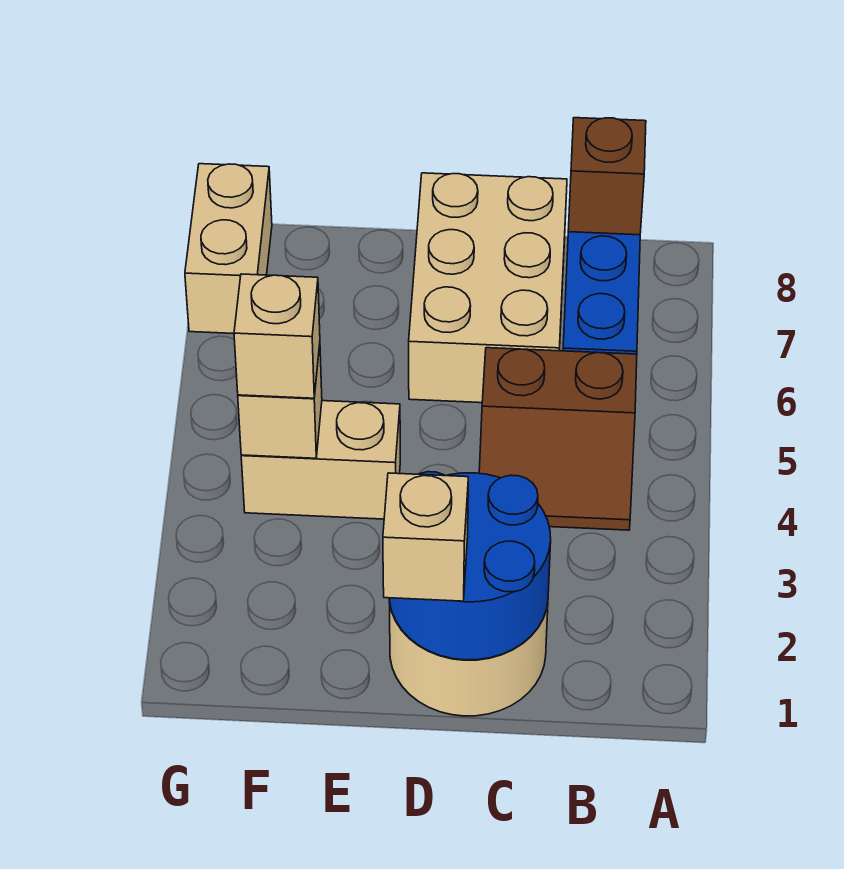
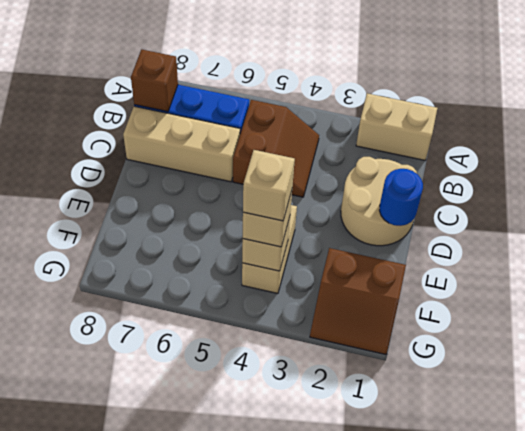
blue round brick C1:D2 level 2 -> blue round brick D1 level 2
tan brick C6:D8 level 1 -> tan brick C6:C8 level 1
tan brick D1 level 3 -> tan brick F4 level 4
none -> brown slope F1:G2 level 1 top F
tan brick G7:G8 level 1 -> tan brick A1:A2 level 1

